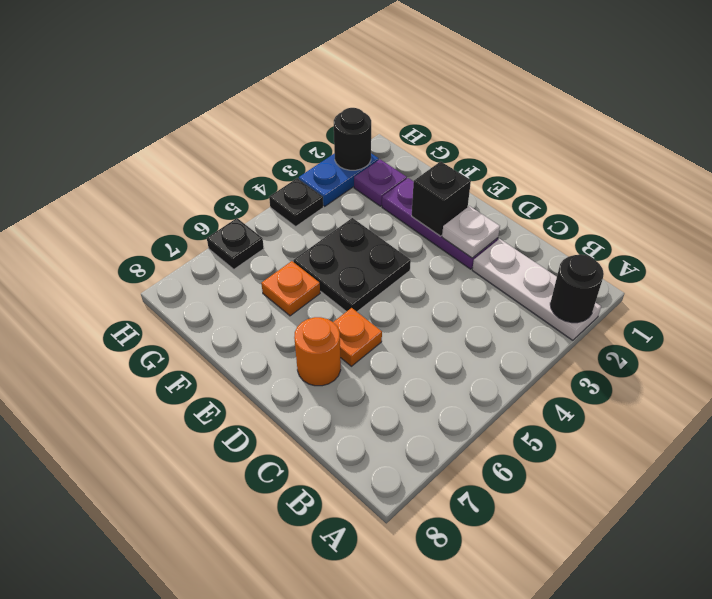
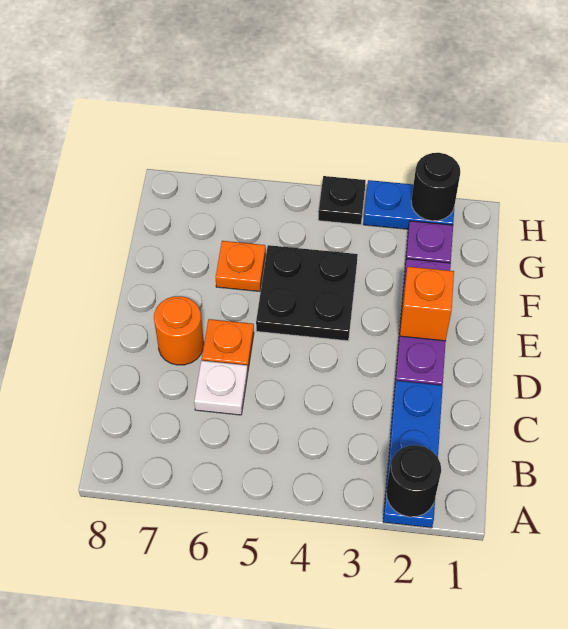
white plate A2:C2 level 1 -> blue plate A2:C2 level 1
white plate D2 level 2 -> white plate C6 level 1
black brick E2 level 2 -> orange brick E2 level 2
black plate H6 level 1 -> none

